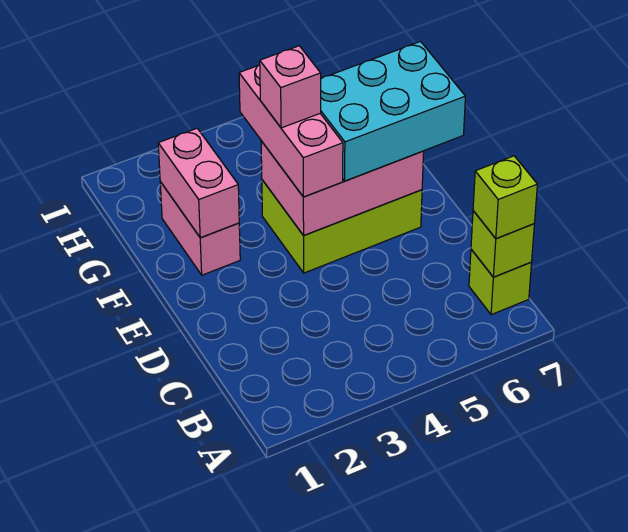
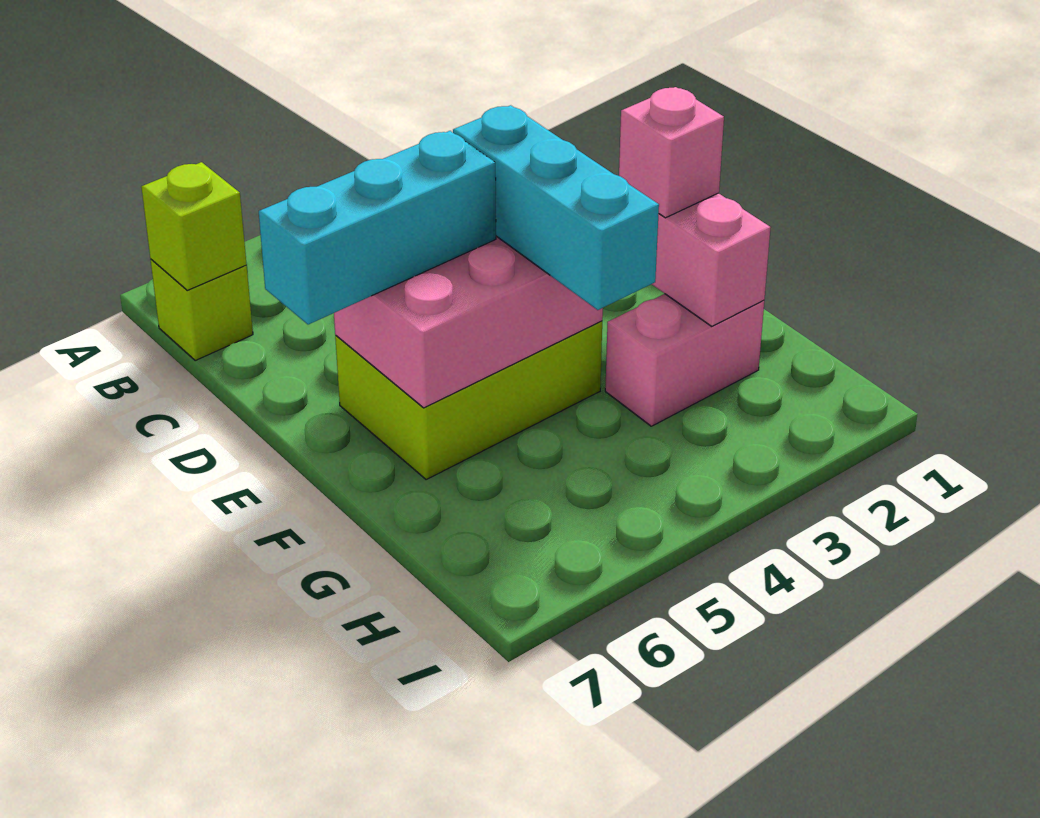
lime brick B7 level 3 -> none
pink brick E4:G4 level 3 -> cyan brick E4:G4 level 3
cyan brick E5:F7 level 3 -> cyan brick E5:E7 level 3
pink brick F2:G2 level 1 -> pink brick G2:G3 level 1
pink brick F4 level 4 -> pink brick F2 level 3

